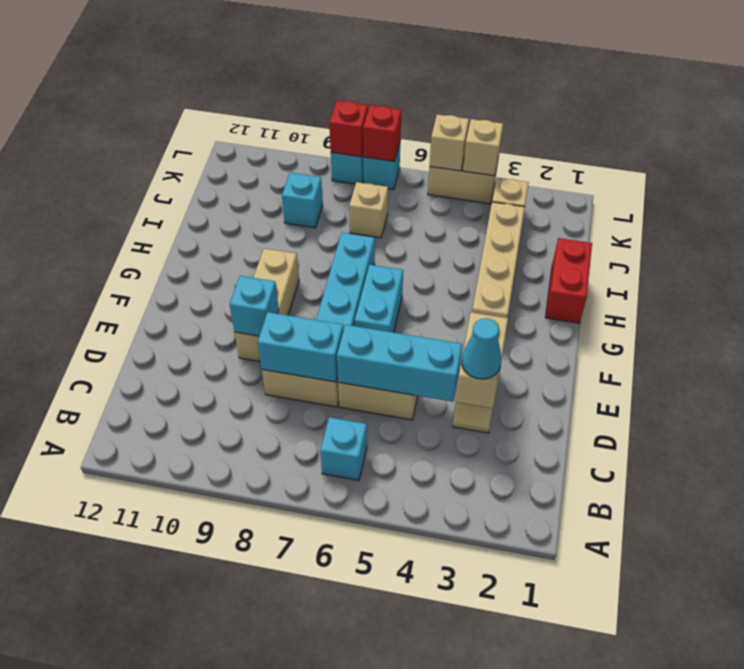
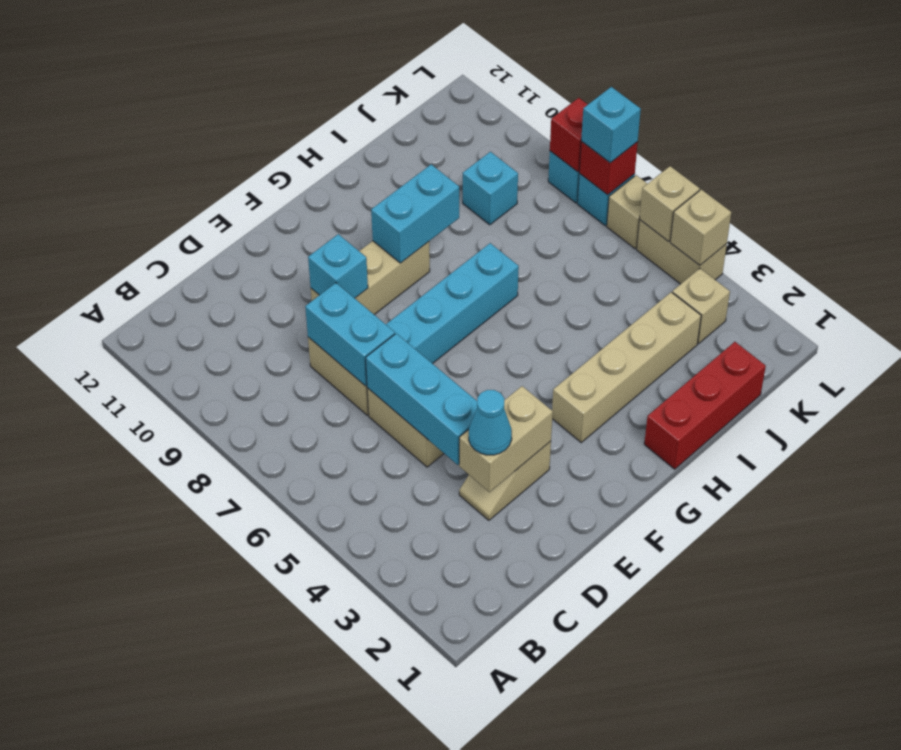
cyan brick B6 level 1 -> cyan brick L7 level 3
cyan brick F6:G6 level 1 -> cyan brick G9:H9 level 2
red brick H1:I1 level 1 -> red brick H1:J1 level 1
tan brick J7 level 1 -> tan brick L6 level 1

